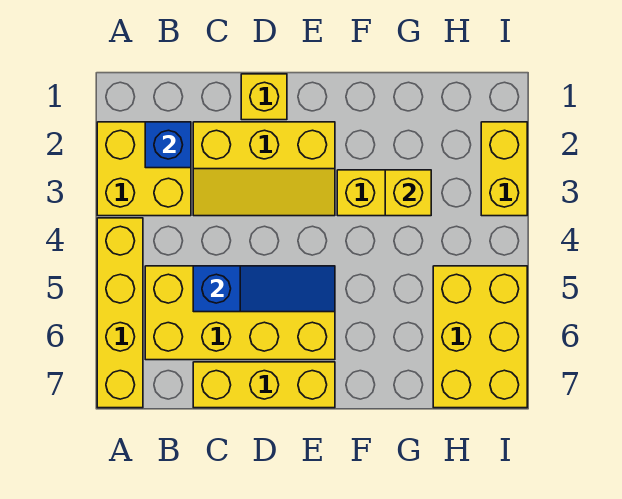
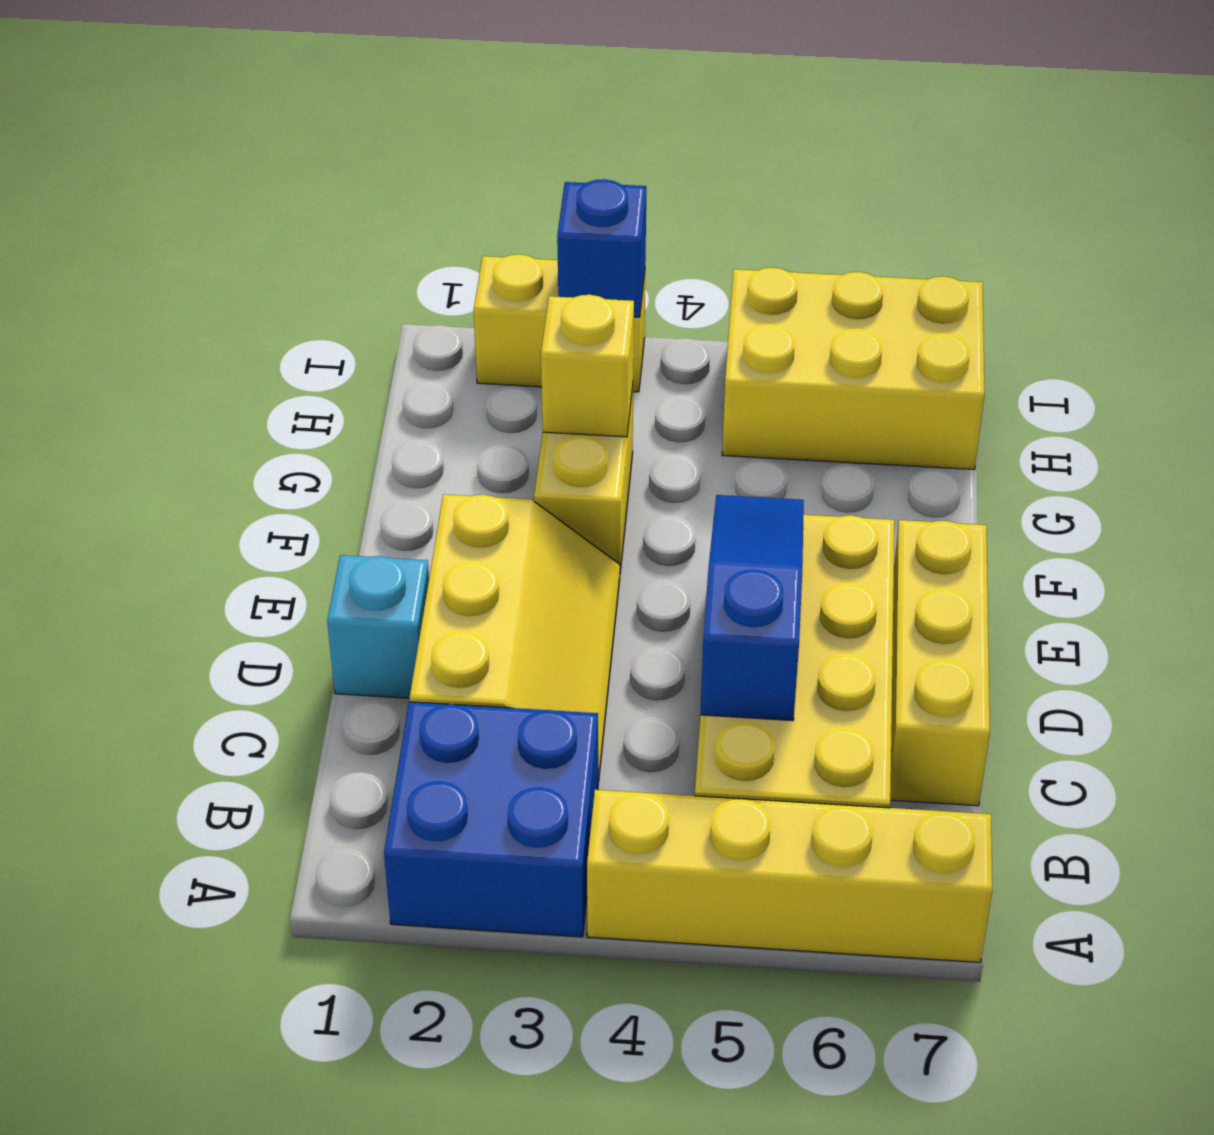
yellow brick A2:B3 level 1 -> blue brick A2:B3 level 1
blue brick B2 level 2 -> blue brick I3 level 2
yellow brick D1 level 1 -> cyan brick D1 level 1

